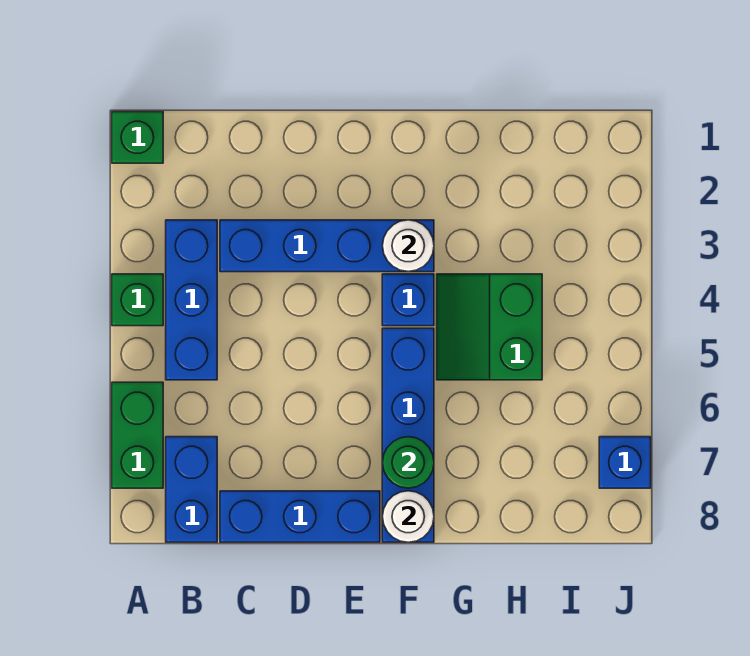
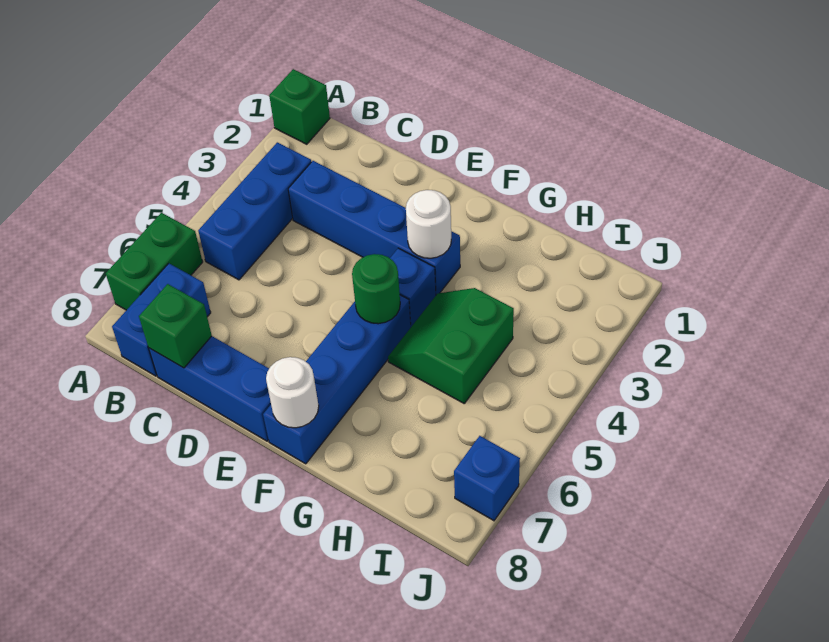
green brick A4 level 1 -> green brick C8 level 2
green round brick F7 level 2 -> green round brick F5 level 2

